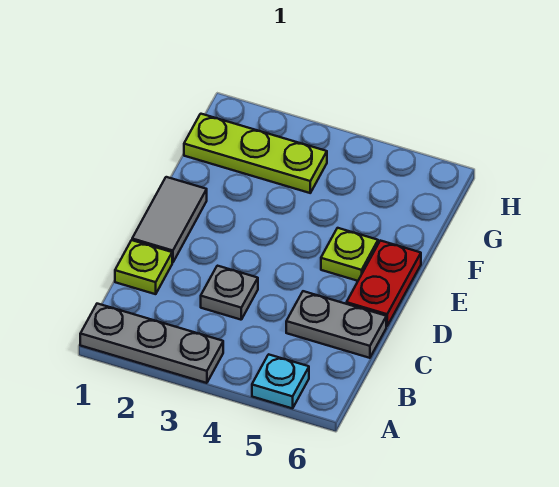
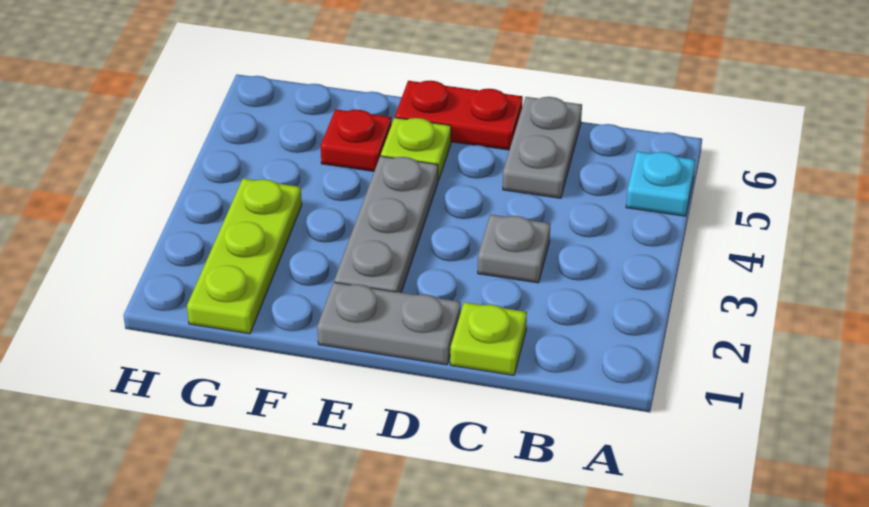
grey plate A1:A3 level 1 -> grey plate E2:E4 level 1
grey tile D1:E1 level 1 -> grey plate D1:E1 level 1
none -> red plate F5 level 1

